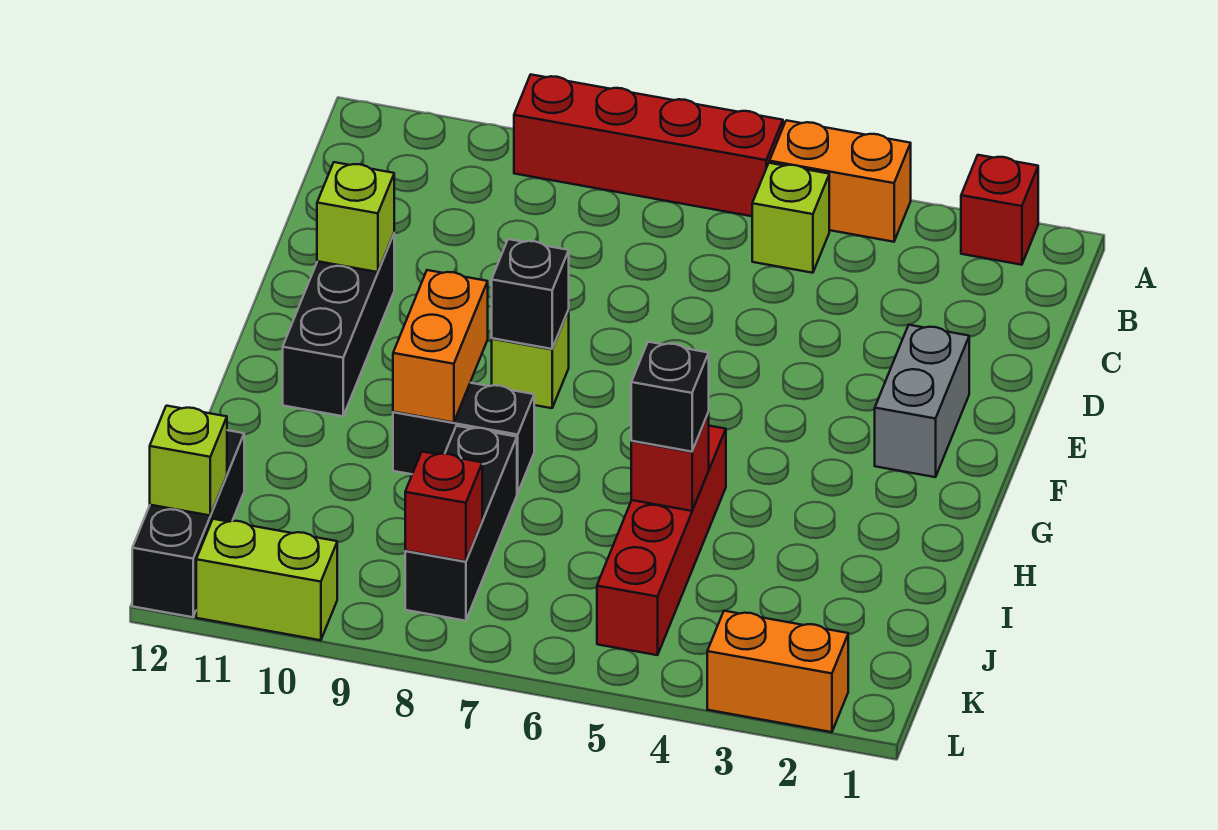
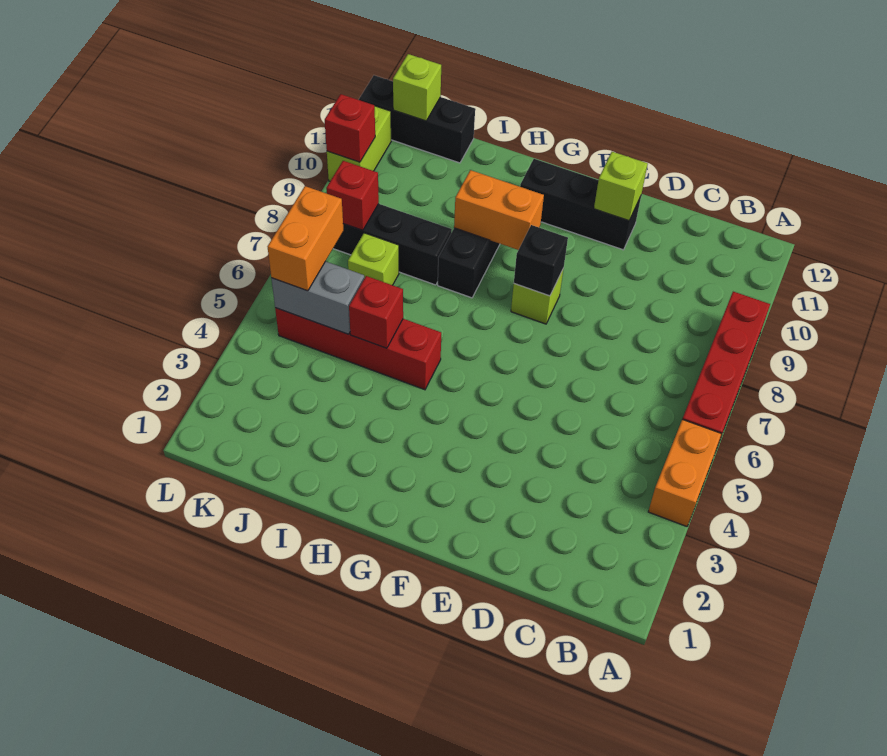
red brick A2 level 1 -> red brick L10 level 2
lime brick B5 level 1 -> lime brick J7 level 1
grey brick E2:F2 level 1 -> grey brick J5:K5 level 2
black brick I5 level 3 -> none
orange brick L2:L3 level 1 -> orange brick K5:K6 level 3

